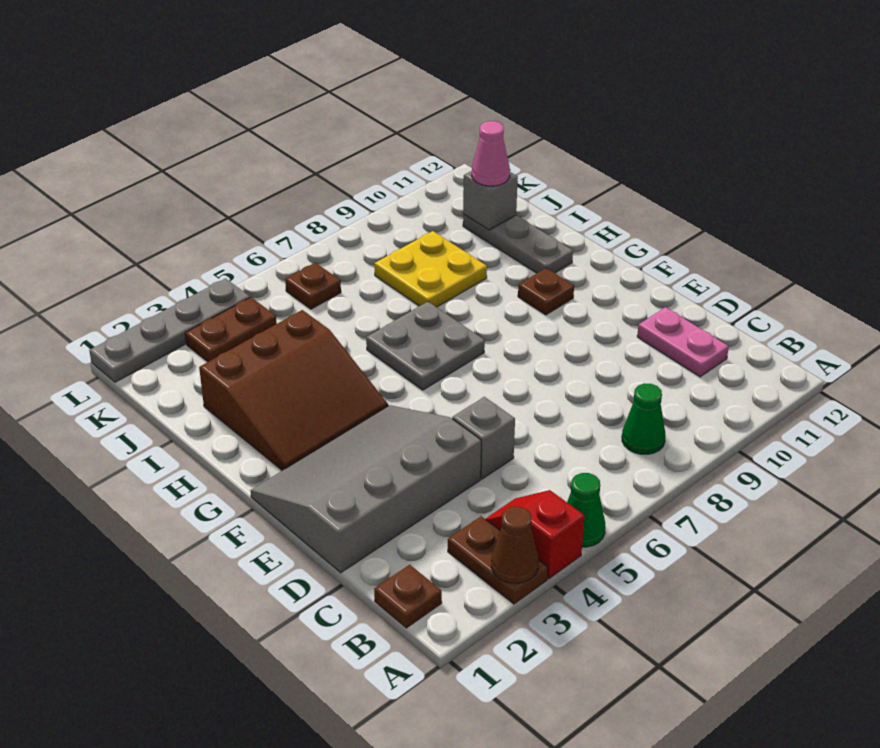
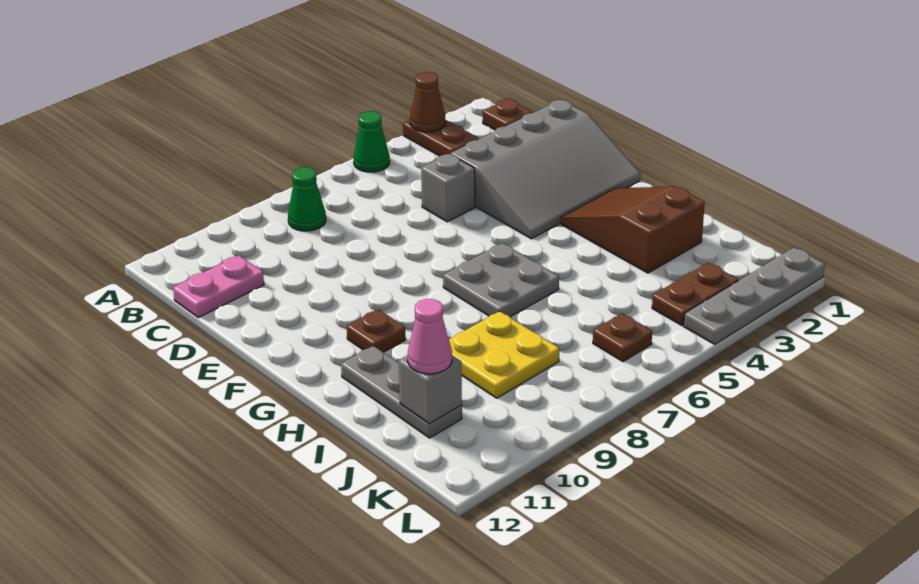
red slope A4:B4 level 1 top A -> none
pink plate C11:D11 level 1 -> pink plate C11:C12 level 1
brown slope G2:I4 level 1 top I -> brown slope G2:I3 level 1 top I

